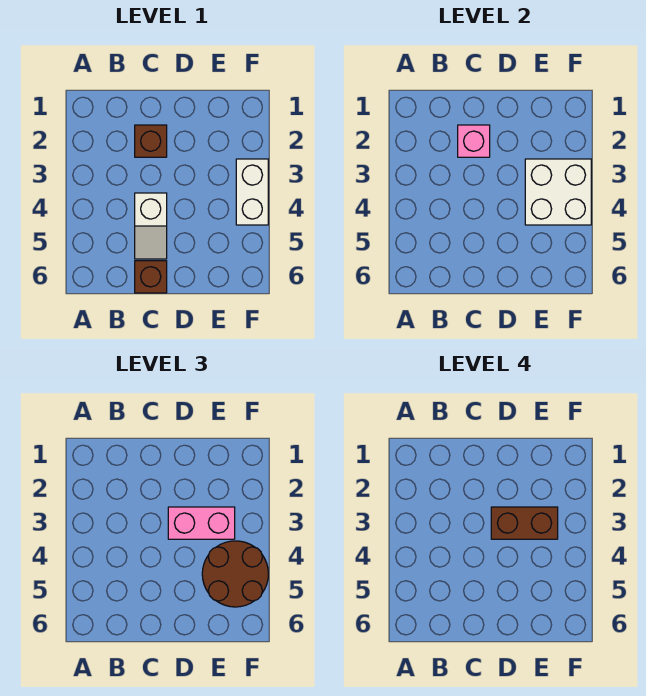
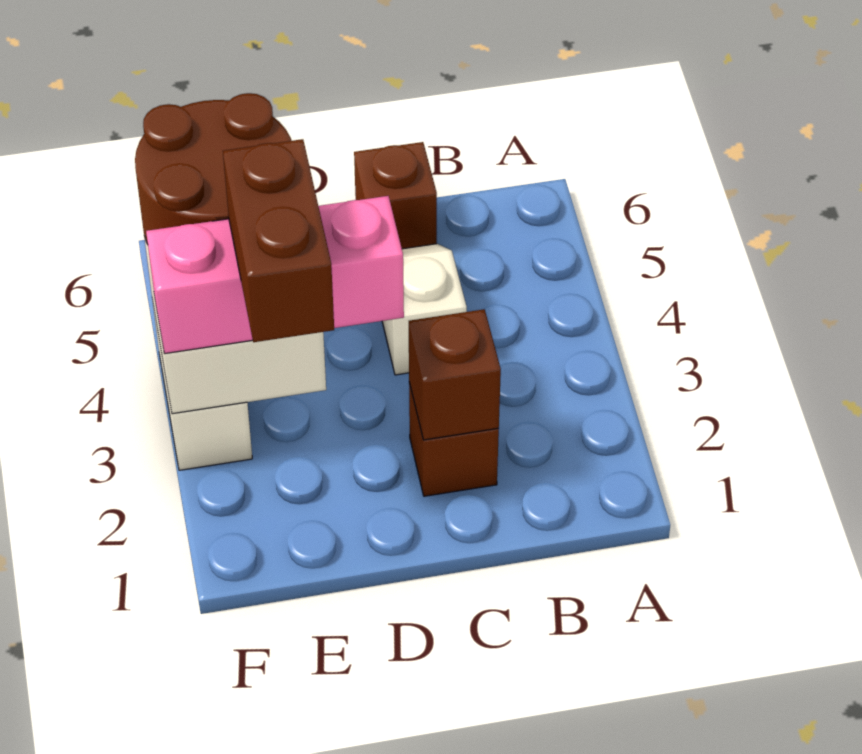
pink brick C2 level 2 -> brown brick C2 level 2
pink brick D3:E3 level 3 -> pink brick D3:F3 level 3
brown brick D3:E3 level 4 -> brown brick E2:E3 level 4

